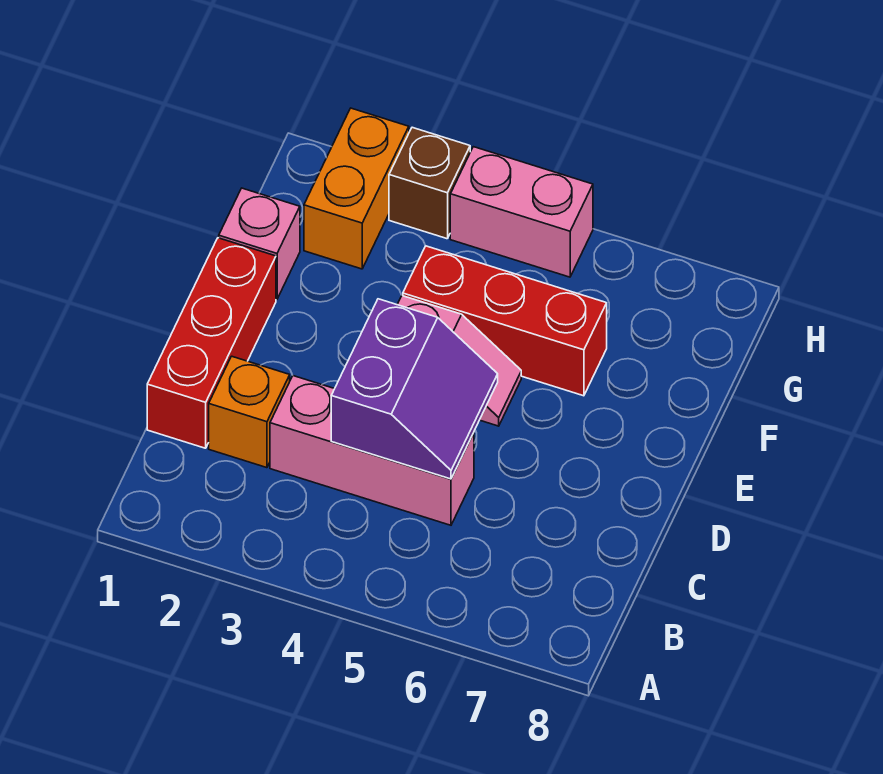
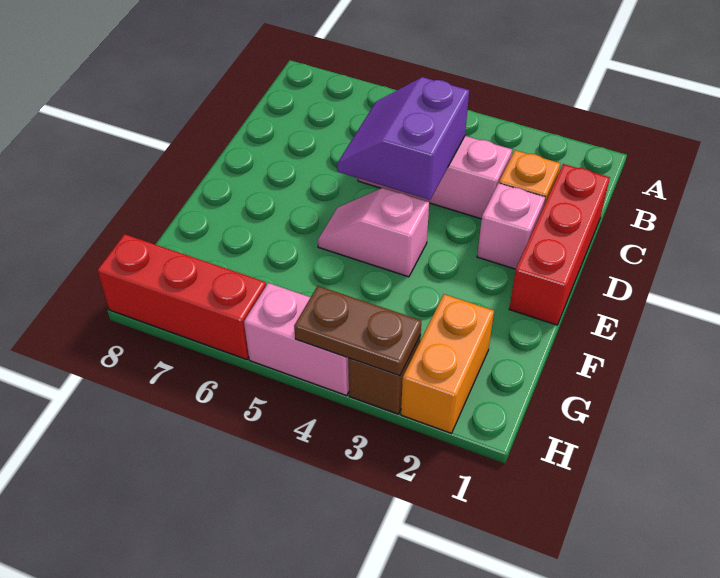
pink brick F1 level 1 -> pink brick D2 level 1
red brick F4:F6 level 1 -> red brick H6:H8 level 1
none -> brown plate H3:H4 level 2

